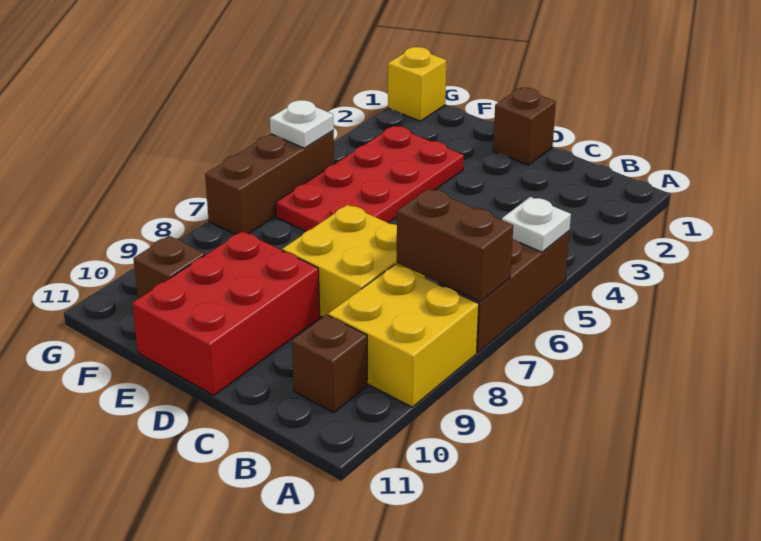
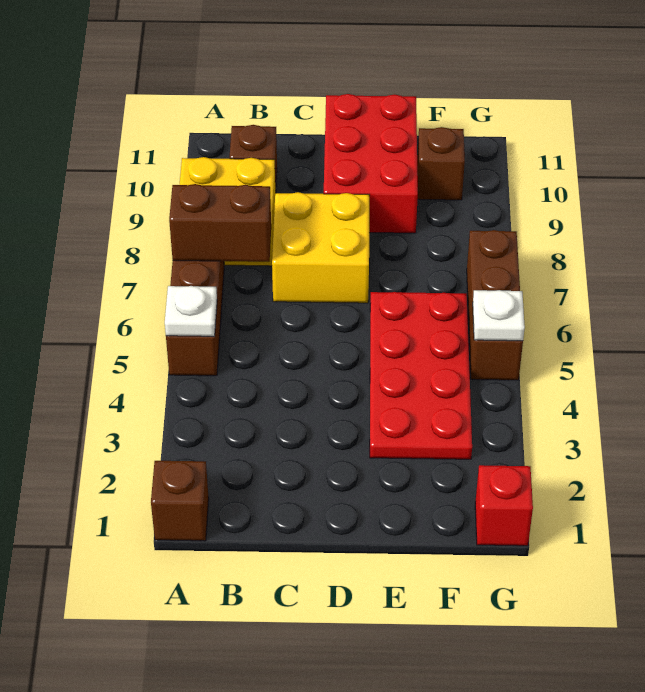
brown brick D1 level 1 -> brown brick A1 level 1
yellow brick G1 level 1 -> red brick G1 level 1

